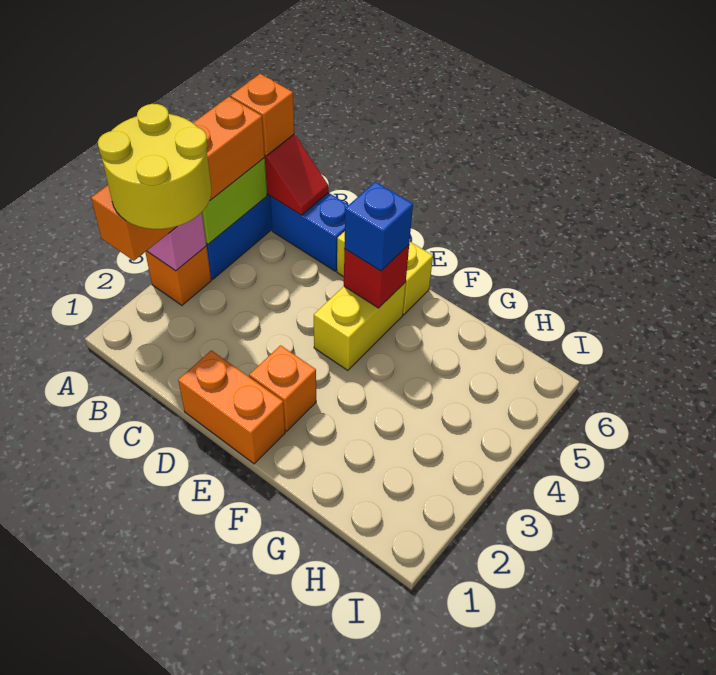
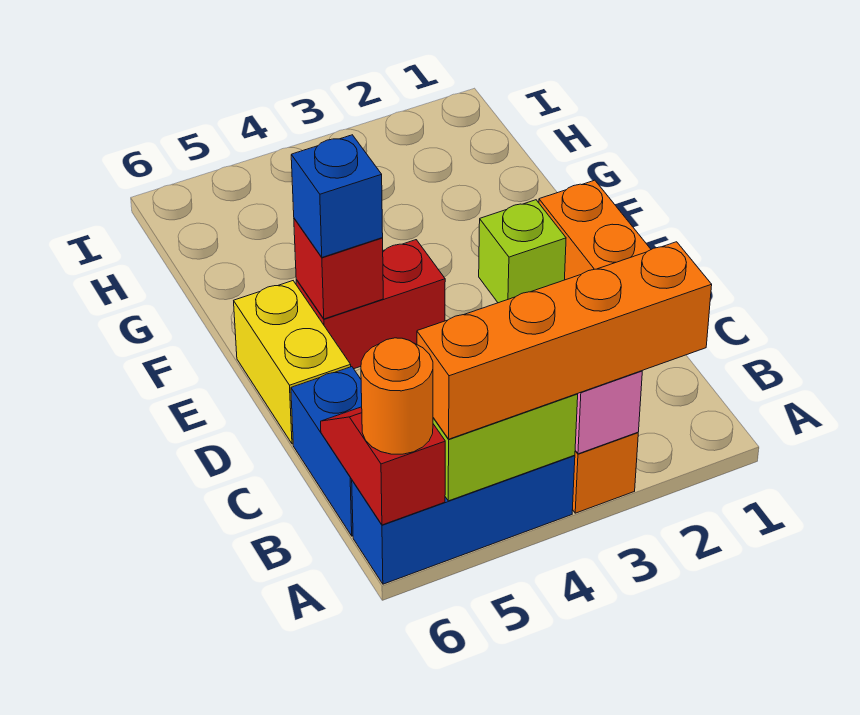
yellow round brick A2:B3 level 4 -> none
orange brick A6 level 3 -> orange round brick A6 level 3
orange brick E2 level 1 -> lime brick E2 level 1
yellow brick E4:E5 level 1 -> red brick E4:E5 level 1

